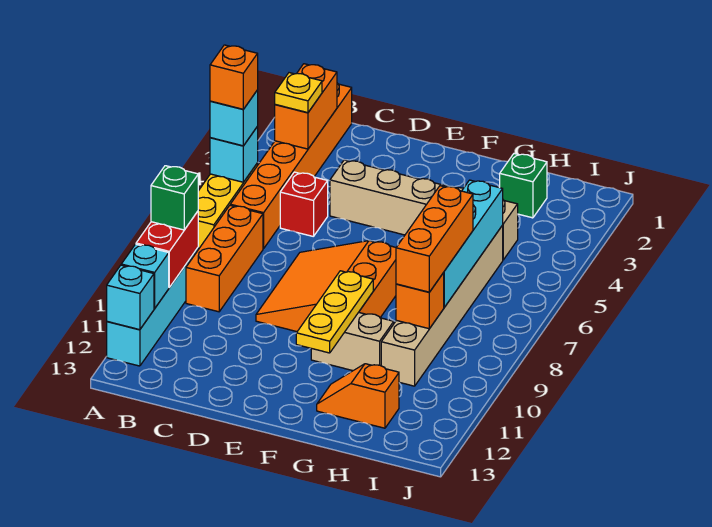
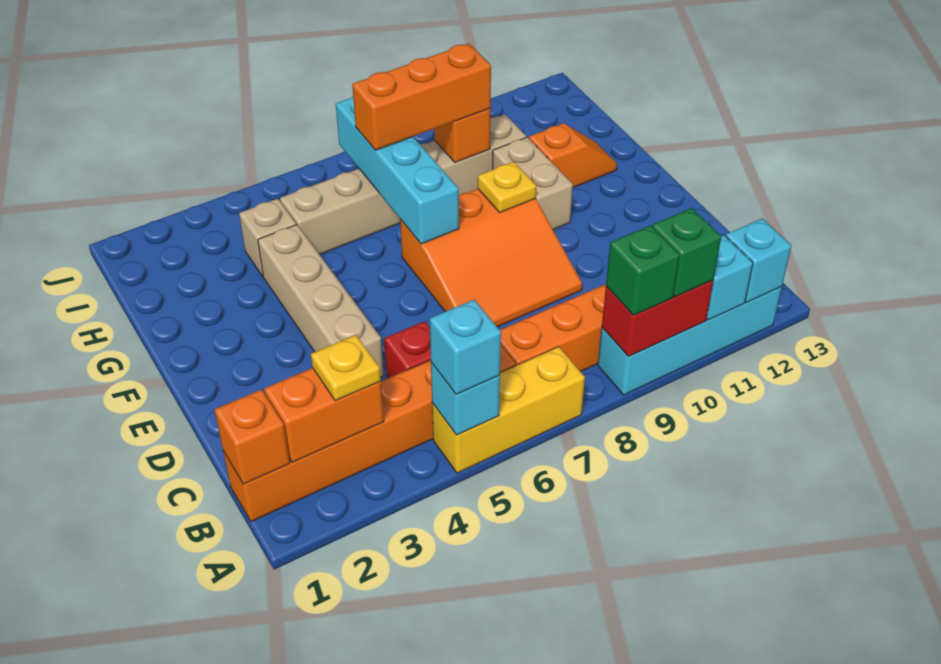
orange brick A5 level 4 -> orange brick B1 level 2
yellow plate F9:F11 level 2 -> yellow plate F9 level 2
orange slope G12:H12 level 1 top H -> orange slope G11:G12 level 1 top 11
green brick H2 level 1 -> green brick A10 level 3
cyan brick H5:H8 level 2 -> cyan brick F7:I7 level 2

